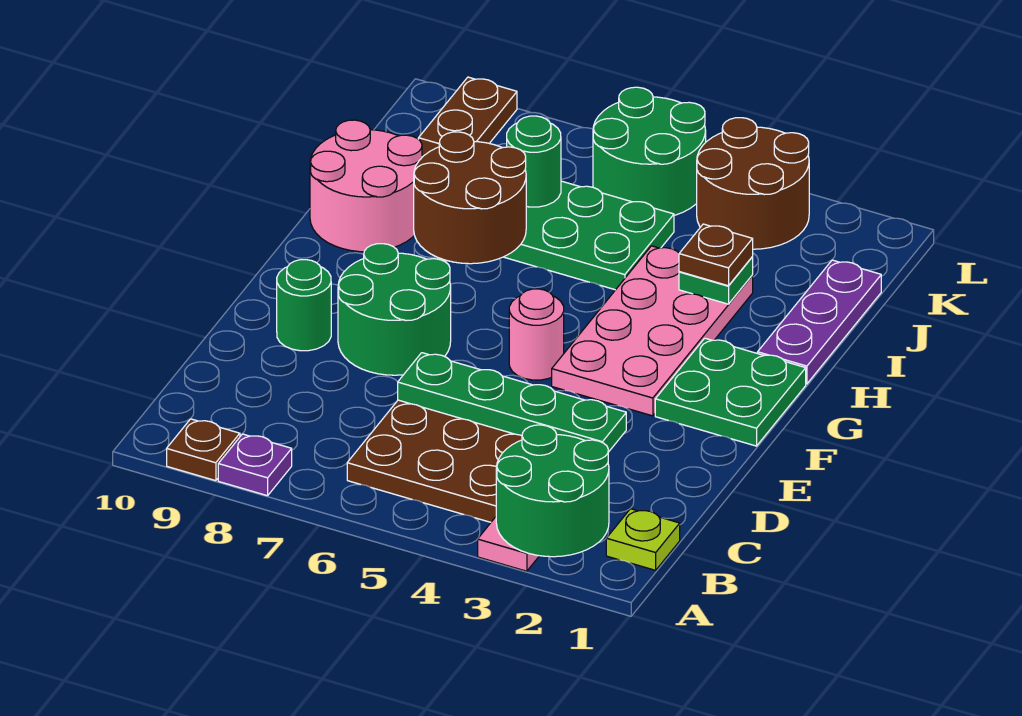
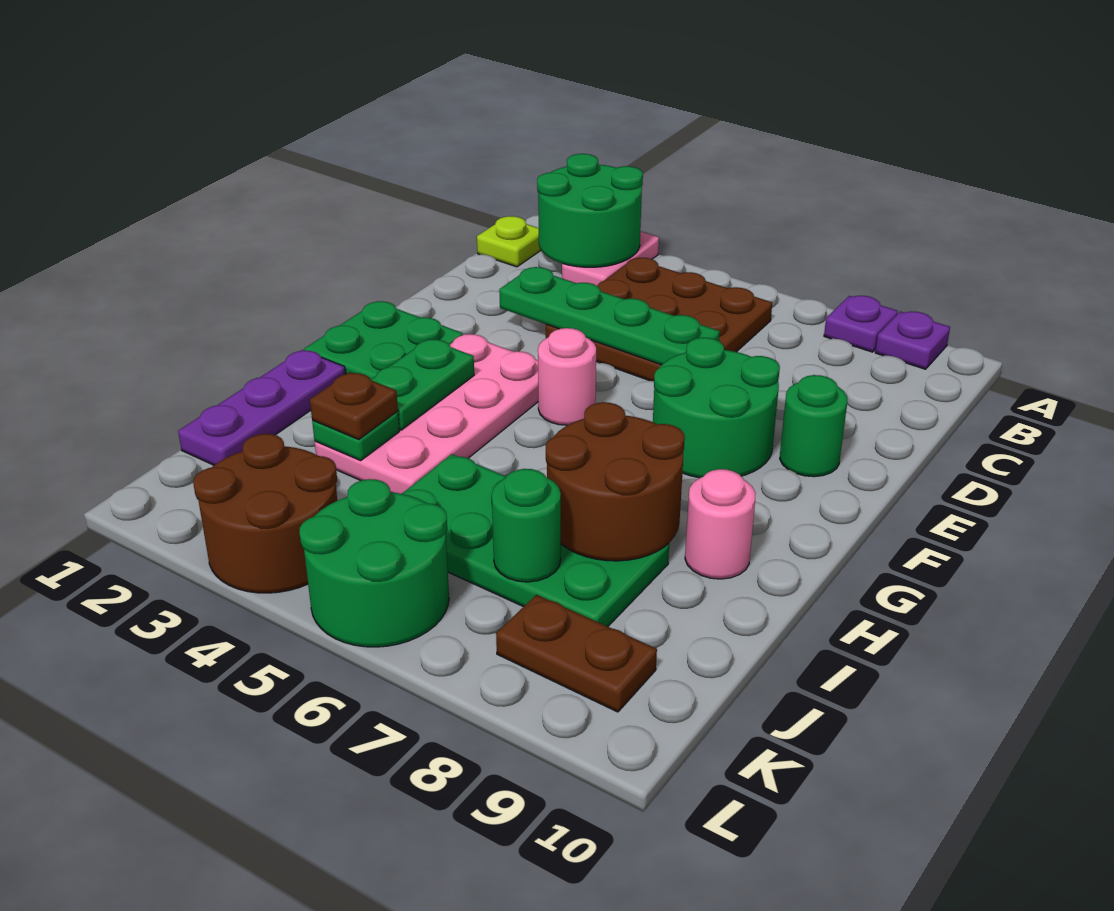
brown plate A9 level 1 -> purple plate A9 level 1
none -> green plate G3:H3 level 2
pink round brick H9:I10 level 1 -> pink round brick H9 level 1
brown plate K9:L9 level 1 -> brown plate K8:K9 level 1

